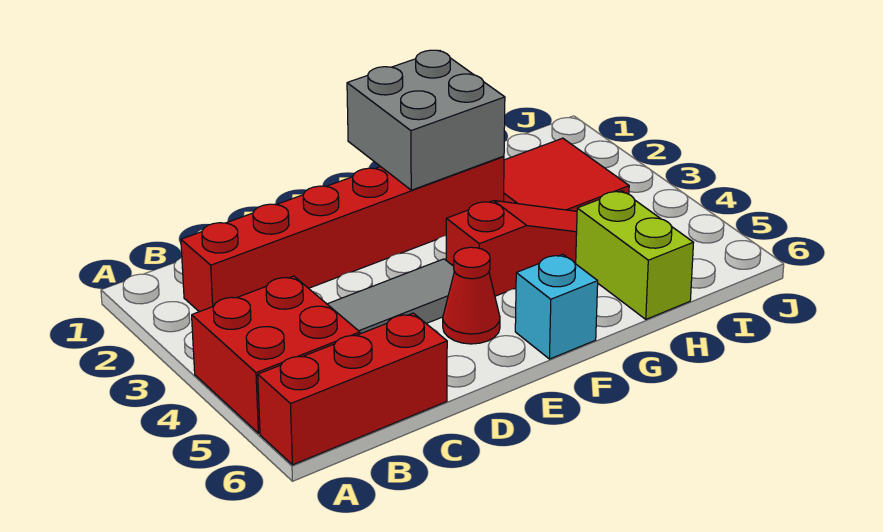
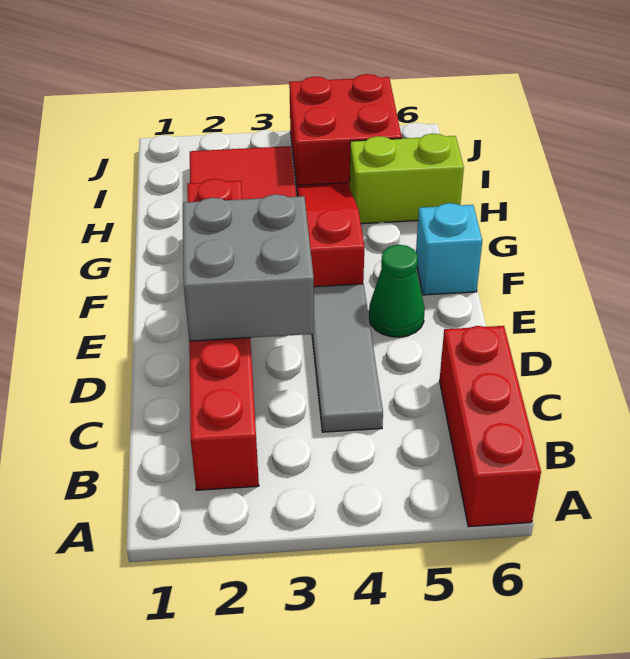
red brick A4:B5 level 1 -> red brick I4:J5 level 1
red cone E5 level 1 -> green cone E5 level 1
grey brick F1:G2 level 2 -> grey brick D2:E3 level 2

